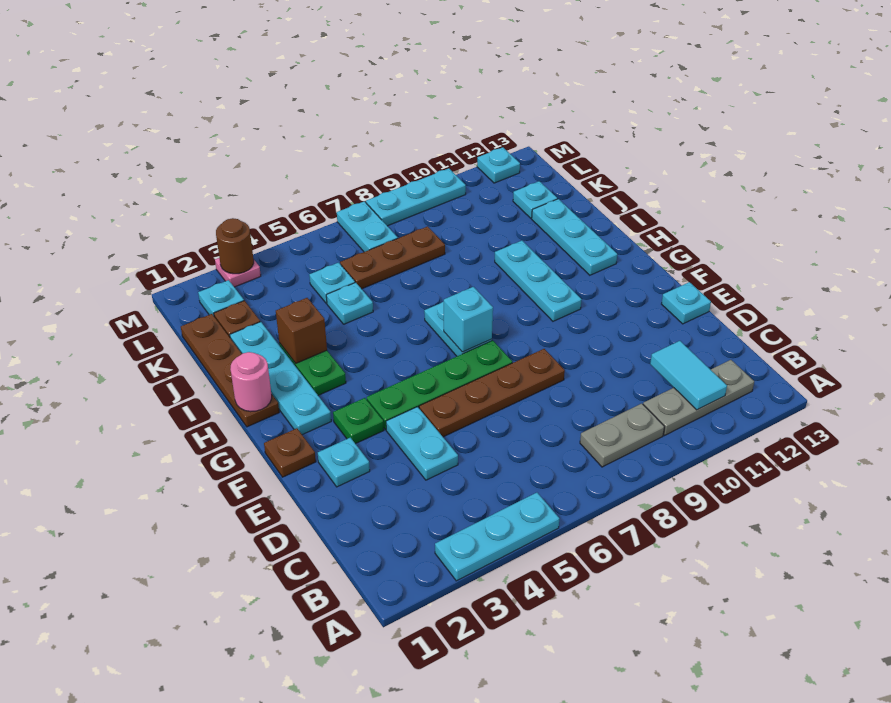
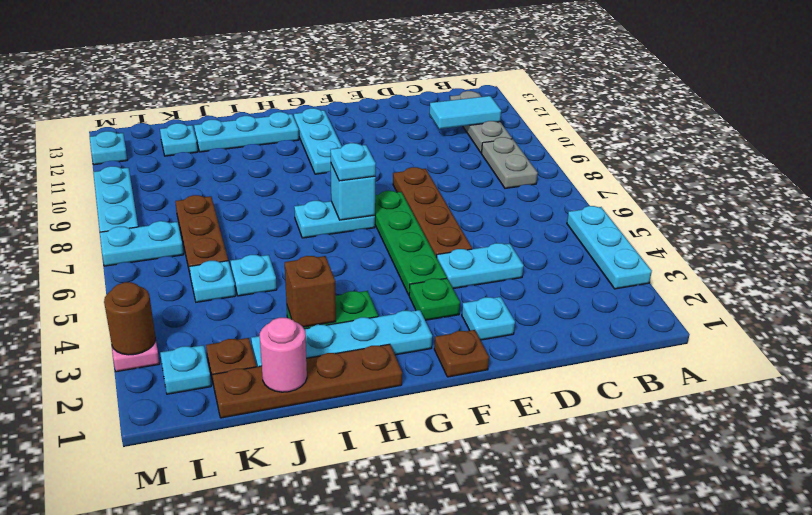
cyan plate E13 level 1 -> cyan plate G7 level 3
cyan plate G10:I10 level 1 -> cyan plate G10:G12 level 1
pink round brick H1 level 2 -> pink round brick J1 level 2

